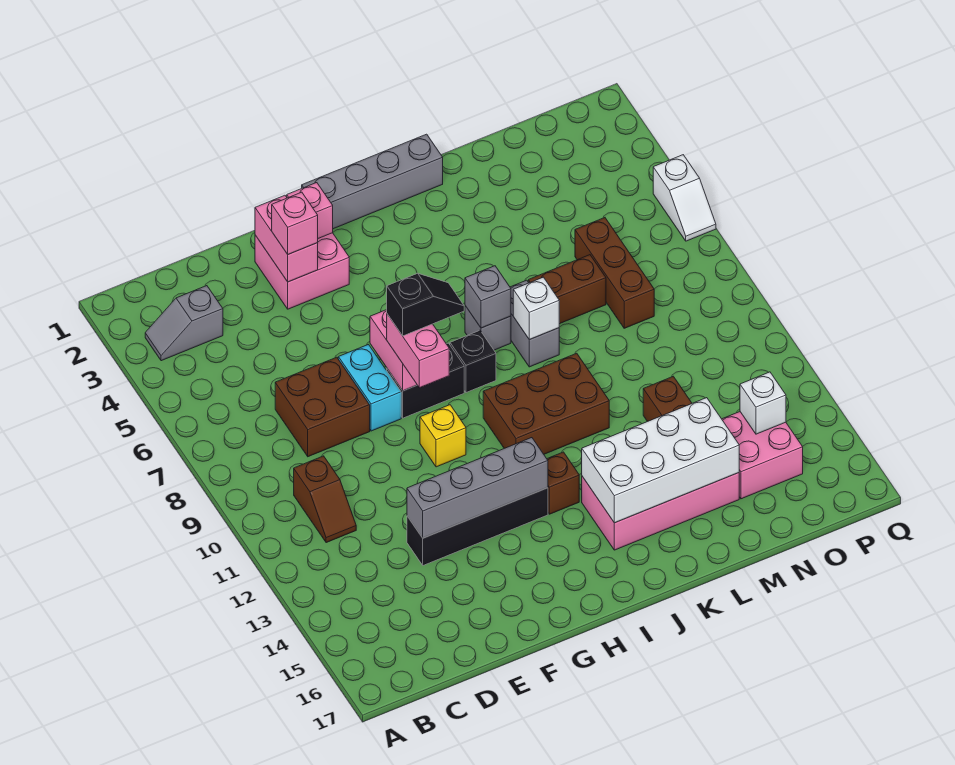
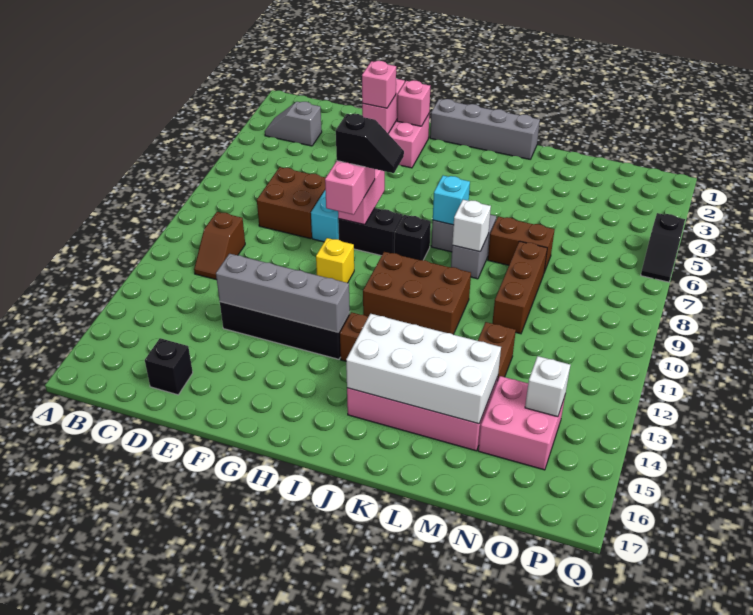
none -> black brick D16 level 1
grey brick J7 level 2 -> cyan brick J7 level 2
brown brick N6:N8 level 1 -> brown brick M8:M10 level 1
white slope Q5:Q6 level 1 top 5 -> black slope Q5:Q6 level 1 top 5

